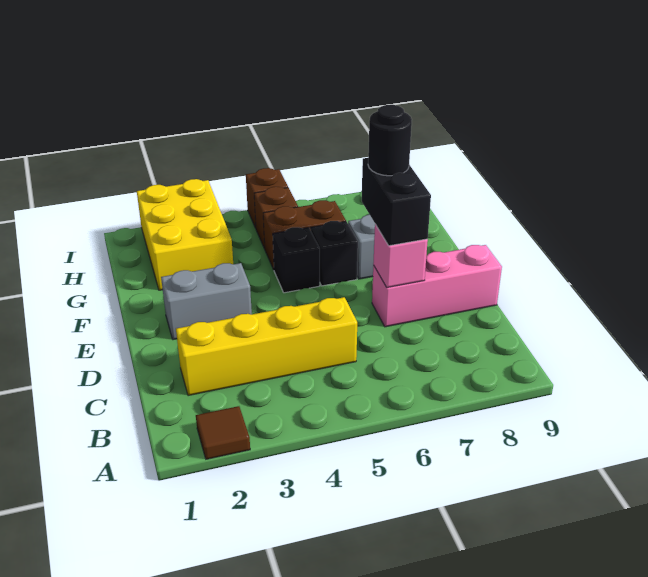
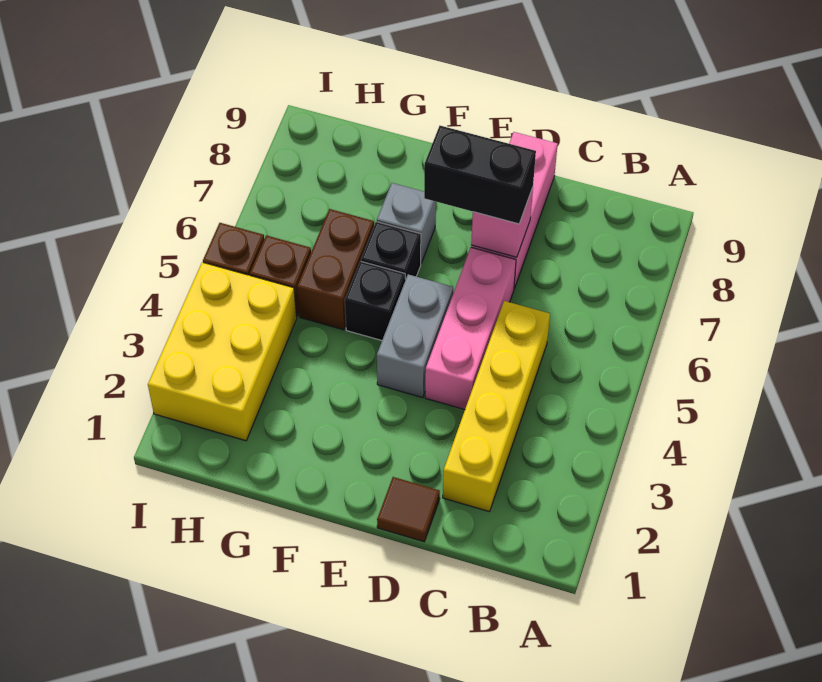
brown tile A2 level 1 -> brown tile D1 level 1
none -> pink brick D4:D6 level 1
grey brick E2:E3 level 1 -> grey brick E4:E5 level 1
black round brick E7 level 4 -> none
yellow brick G2:I3 level 1 -> yellow brick H2:I4 level 1

